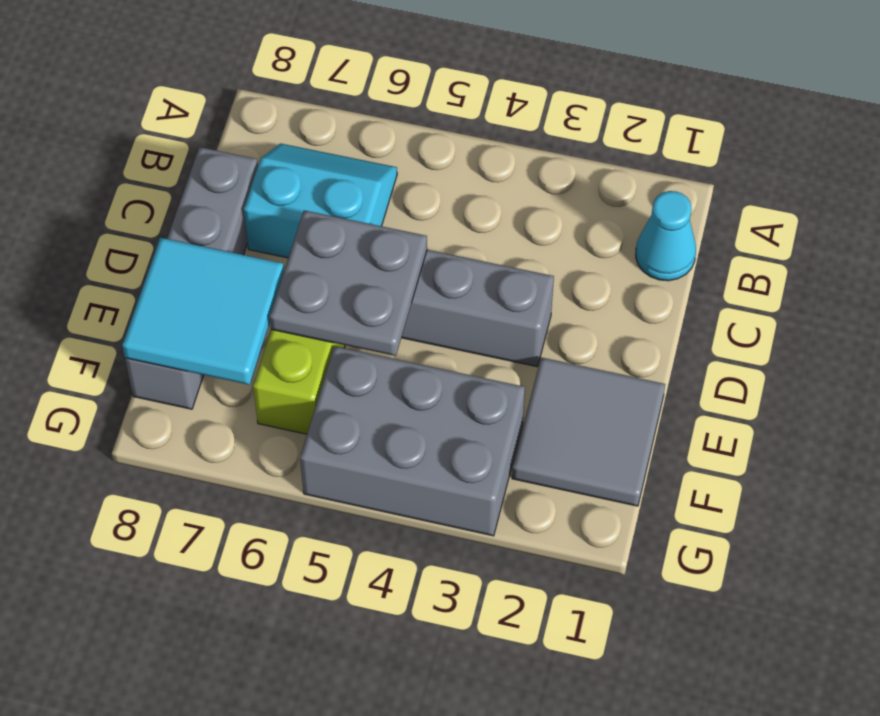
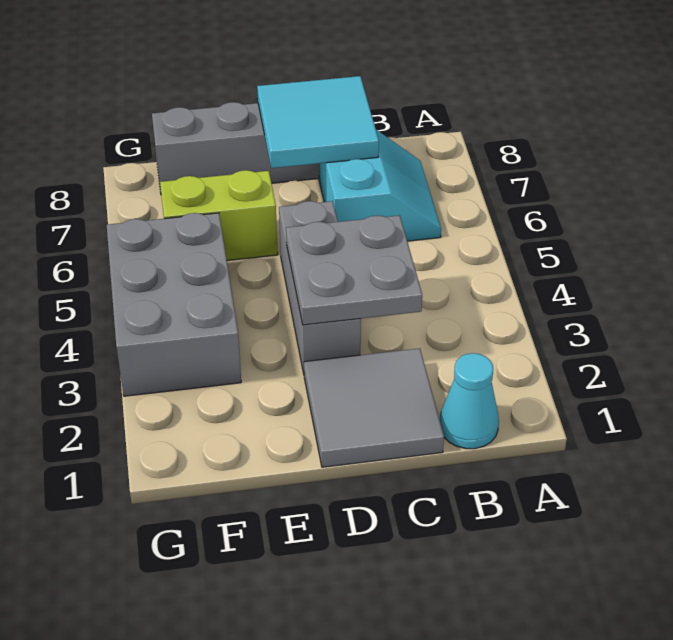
grey plate D5:E6 level 2 -> grey plate C3:D4 level 2
grey tile E1:F2 level 1 -> grey tile C1:D2 level 1
cyan tile E7:F8 level 2 -> cyan tile C7:D8 level 2

